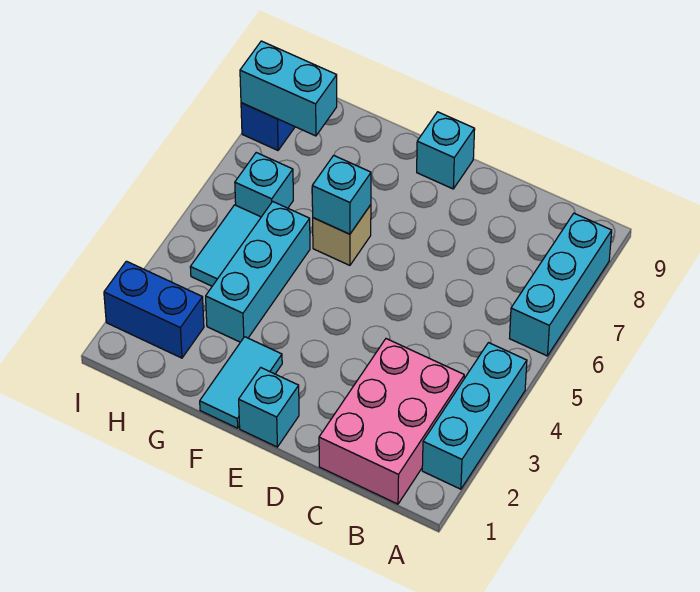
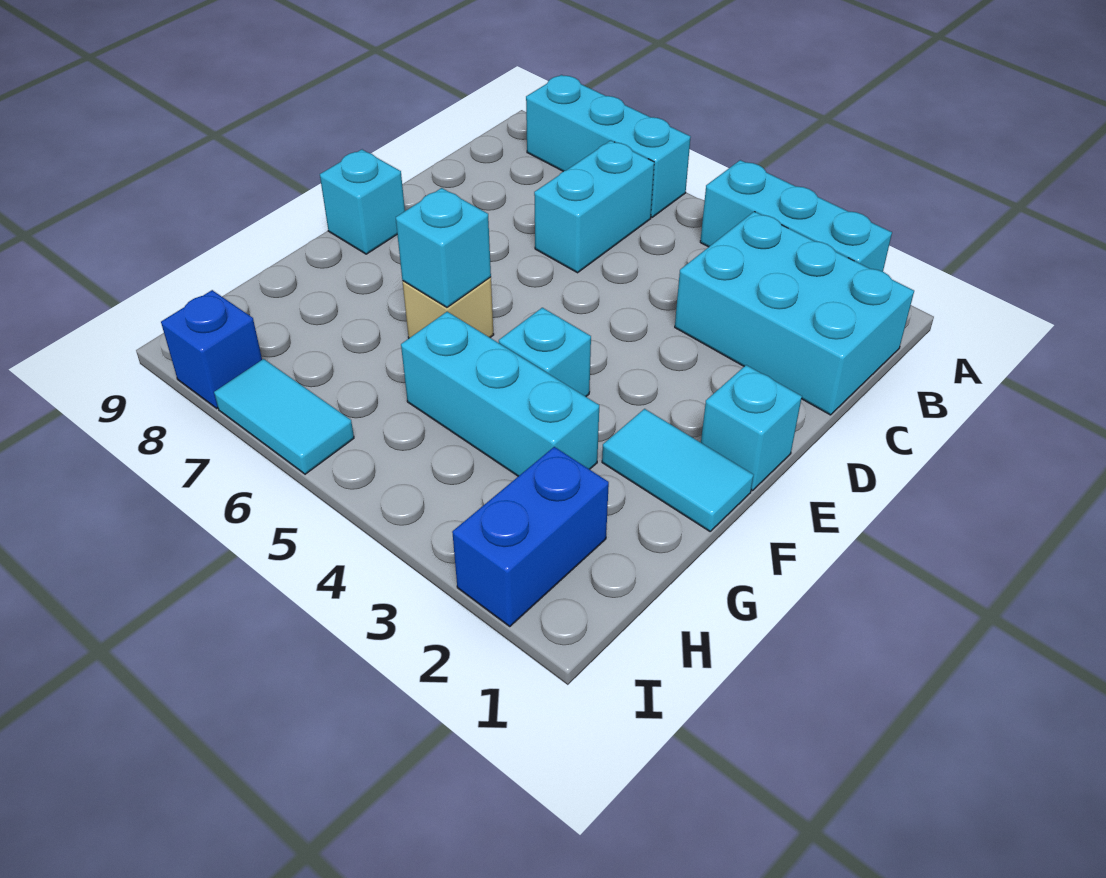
pink brick B1:C3 level 1 -> cyan brick B1:C3 level 1
cyan tile H4:H5 level 1 -> cyan tile I6:I7 level 1
cyan brick H6 level 1 -> cyan brick F4 level 1
cyan brick H8:I8 level 2 -> cyan brick B6:C6 level 1

